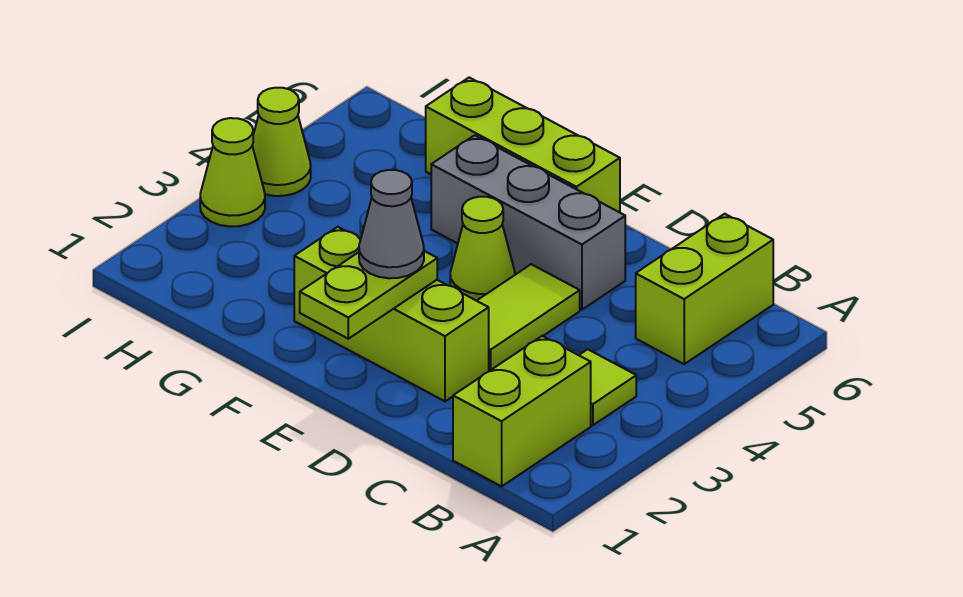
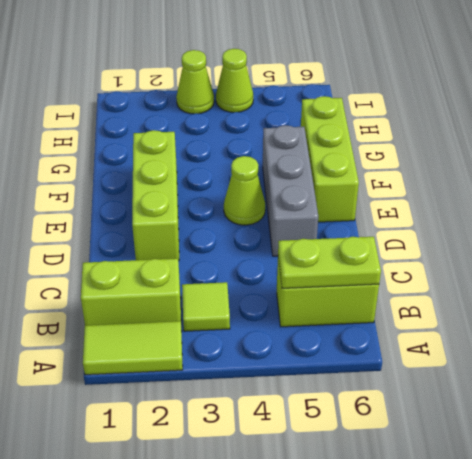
lime tile D3:D4 level 1 -> lime tile A1:A2 level 1
lime plate E1:E2 level 2 -> lime plate B5:B6 level 2
grey cone E2 level 3 -> none

